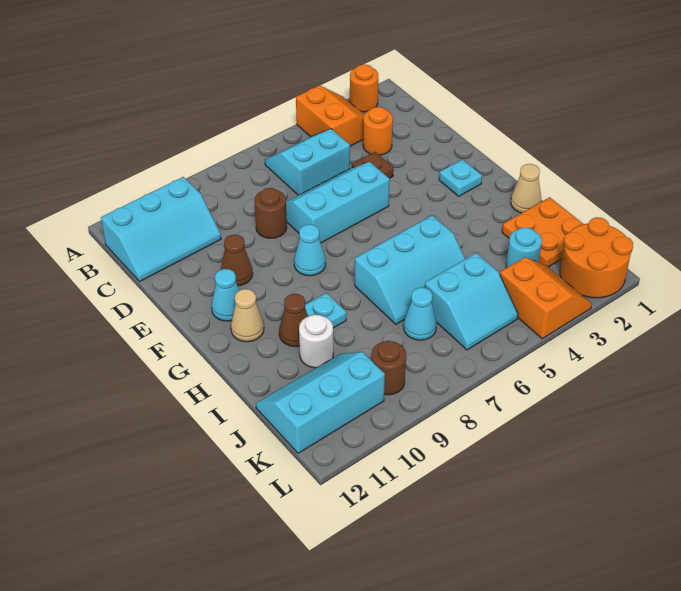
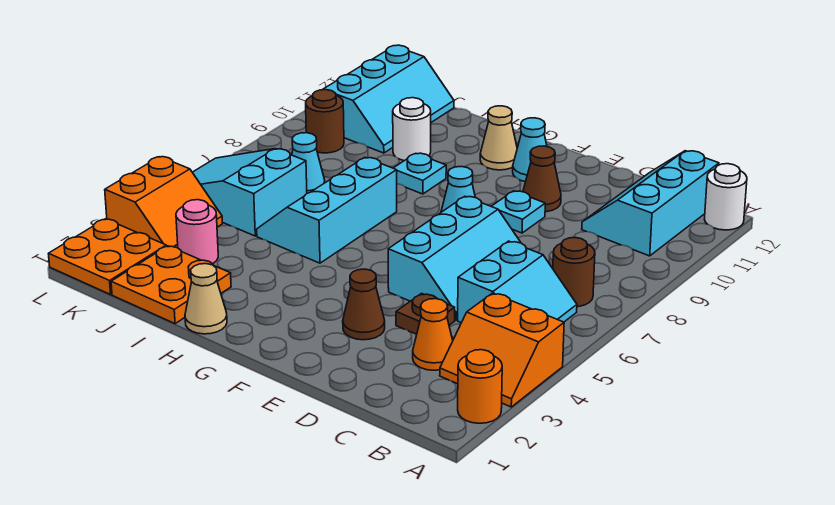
none -> white round brick A12 level 1
orange round brick C3 level 1 -> orange cone C3 level 1
brown round brick D8 level 1 -> brown round brick B7 level 1
cyan plate F2 level 1 -> cyan plate E9 level 1
brown cone H10 level 1 -> brown cone E3 level 1
cyan round brick J3 level 1 -> pink round brick J3 level 1
cyan slope J5:K6 level 1 top J -> cyan slope J5:L6 level 1 top J
orange round brick K1:L2 level 1 -> orange plate K1:L2 level 1
orange slope K3:L4 level 1 top 4 -> orange slope K3:L4 level 1 top L

